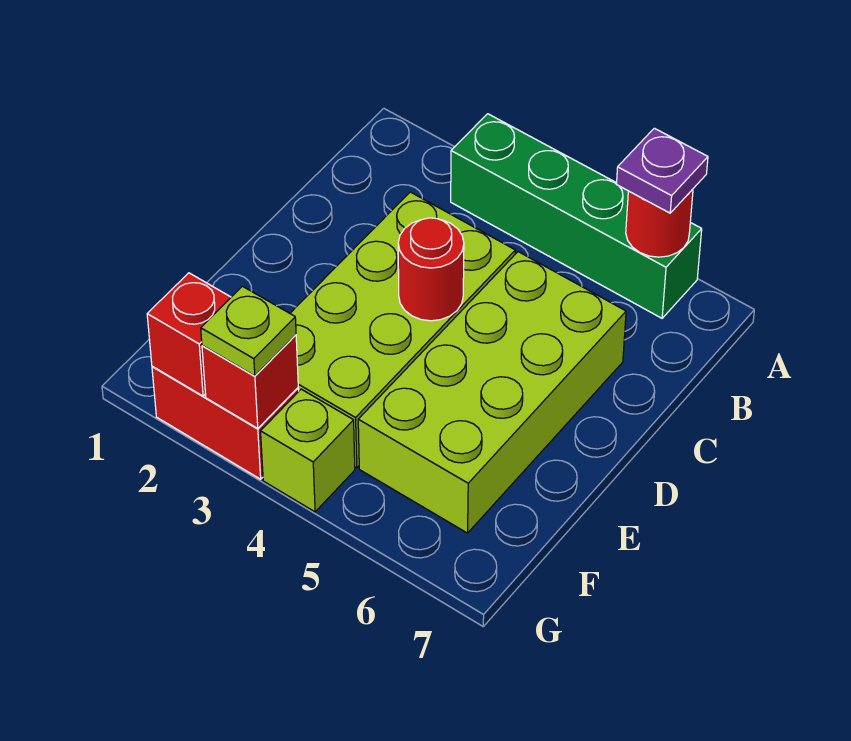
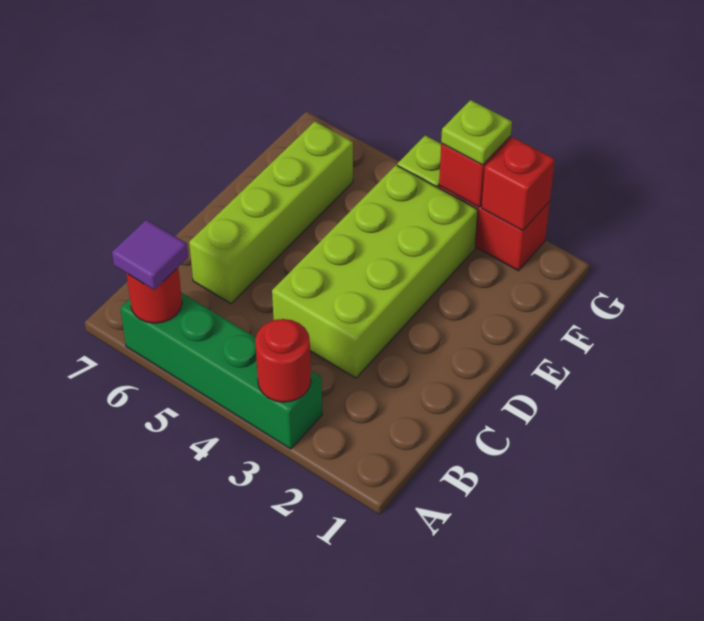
purple plate A6 level 3 -> purple tile A6 level 3
lime brick C5:F6 level 1 -> lime brick C6:F6 level 1
red round brick D4 level 2 -> red round brick A3 level 2

